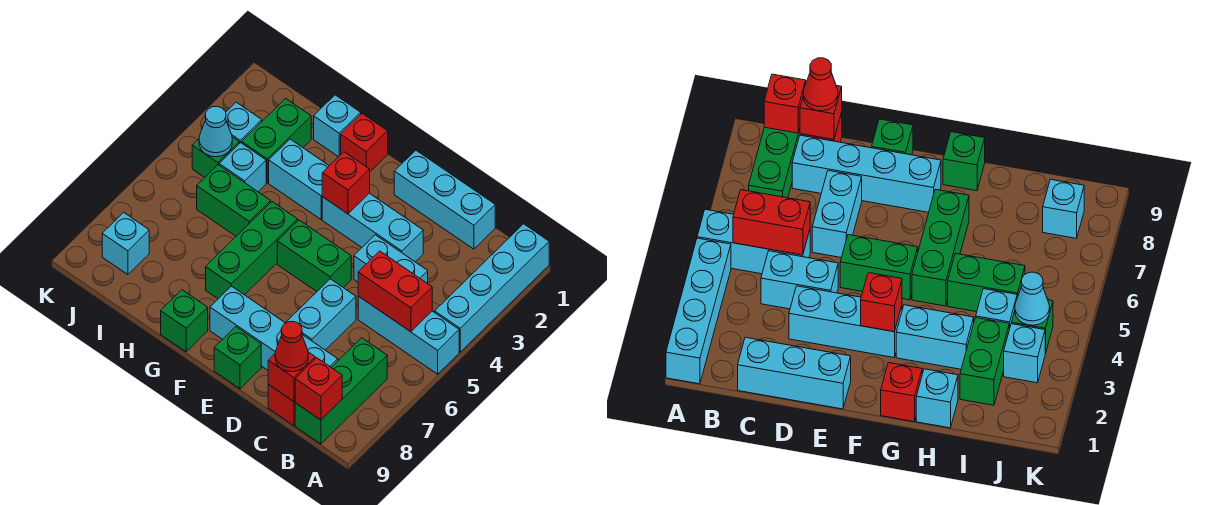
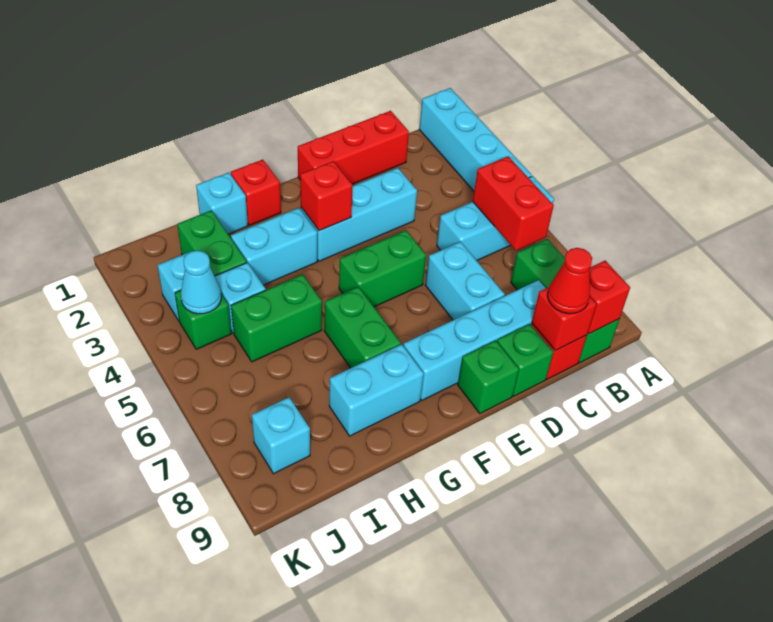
red brick B5:C5 level 2 -> red brick B5:B6 level 2
cyan brick C1:E1 level 1 -> red brick C1:E1 level 1
cyan brick C4:D4 level 1 -> cyan brick G8:H8 level 1
green brick G5:G7 level 1 -> green brick G6:G7 level 1
green brick G9 level 1 -> green brick D9 level 1

